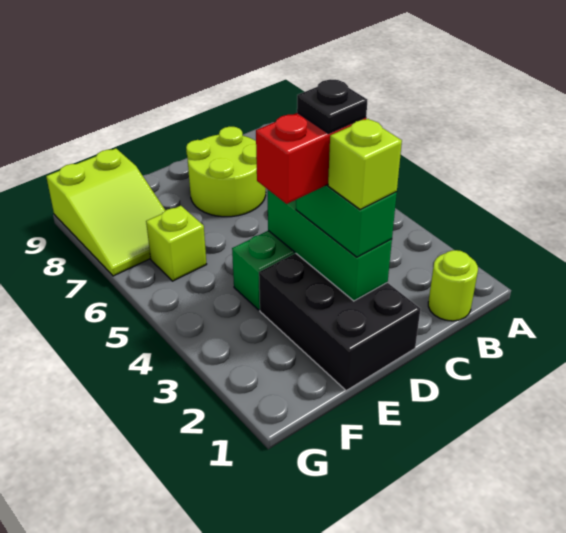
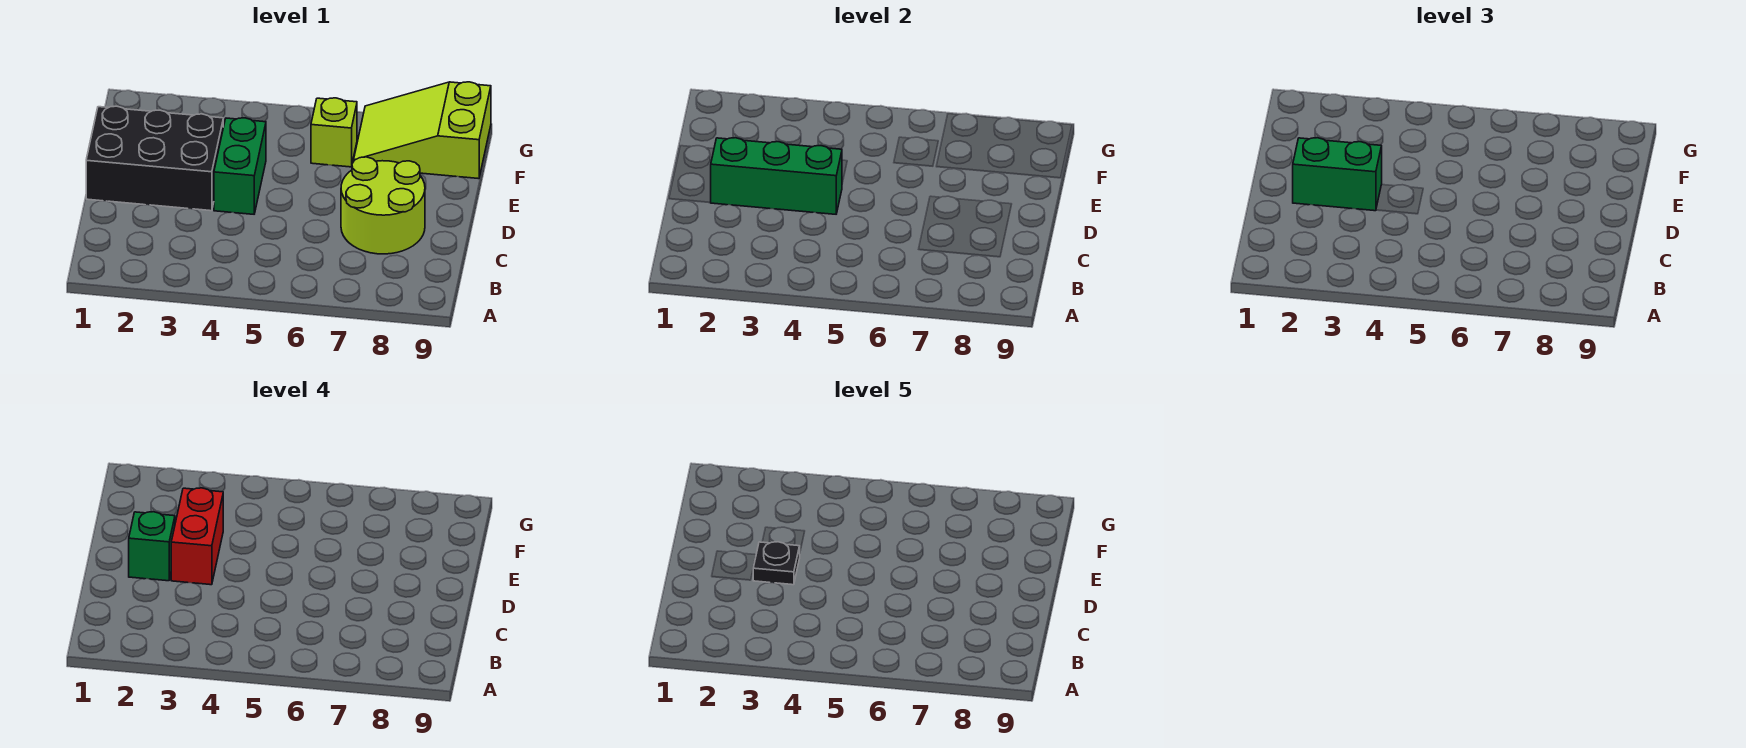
lime round brick B1 level 1 -> none
lime brick D2 level 4 -> green brick D2 level 4

